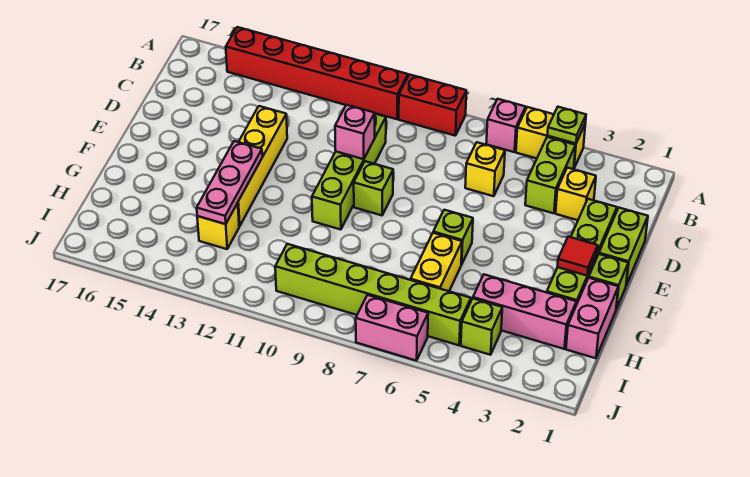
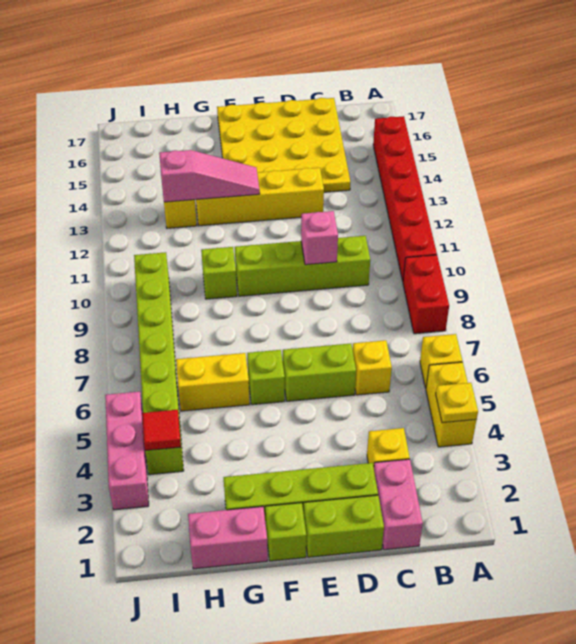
lime plate A4 level 2 -> yellow plate A4 level 2
pink brick A6 level 1 -> yellow brick A6 level 1
lime brick B4:C4 level 1 -> lime brick D6:E6 level 1
none -> yellow plate C14:F17 level 1
lime brick E9 level 1 -> lime brick G10 level 1
red tile F2 level 2 -> red tile I4 level 2
pink plate F13:H13 level 2 -> pink slope F13:H13 level 2 top H
pink brick H2:H4 level 1 -> pink brick J3:J5 level 1
pink brick J6:J7 level 1 -> pink brick C1:C2 level 1

